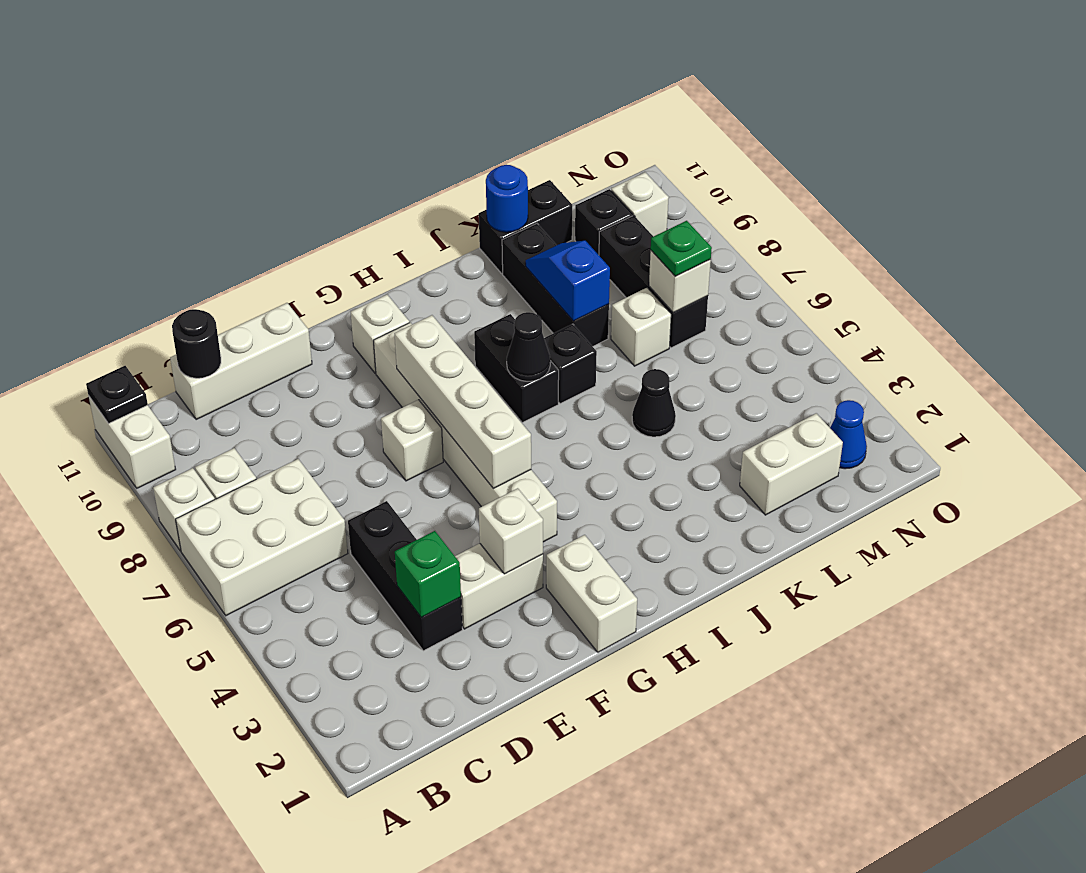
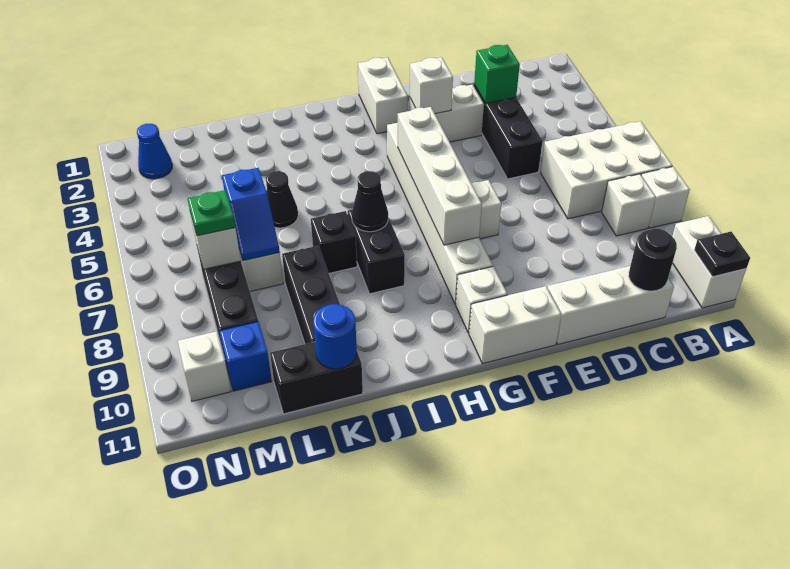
blue slope K8:K9 level 2 top 8 -> blue slope L6:L7 level 2 top 6
white brick L2:M2 level 1 -> white brick F11:G11 level 1
black brick M10 level 1 -> blue brick M10 level 1

